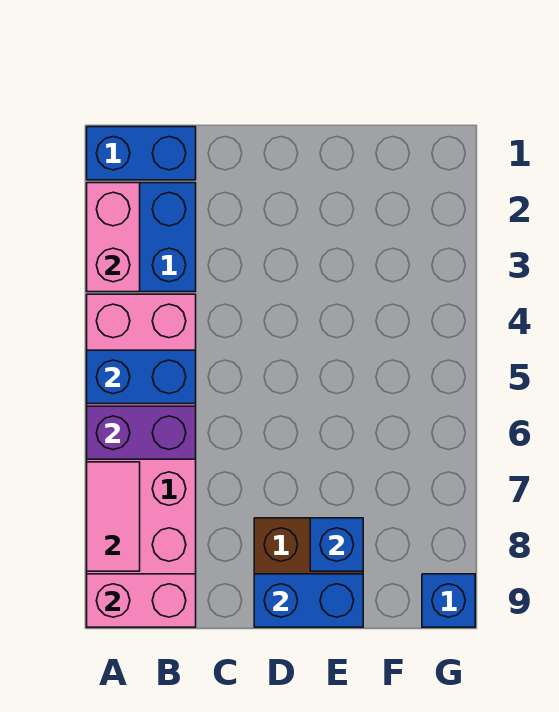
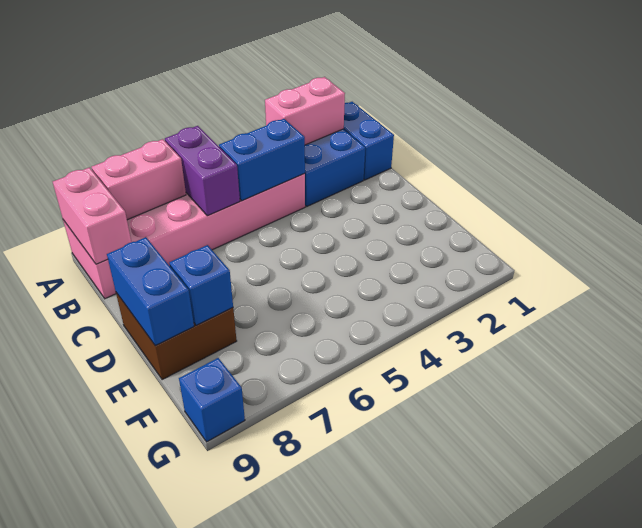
blue brick A5:B5 level 2 -> blue brick B4:B5 level 2
pink tile A7:A8 level 2 -> pink brick A7:A8 level 2

